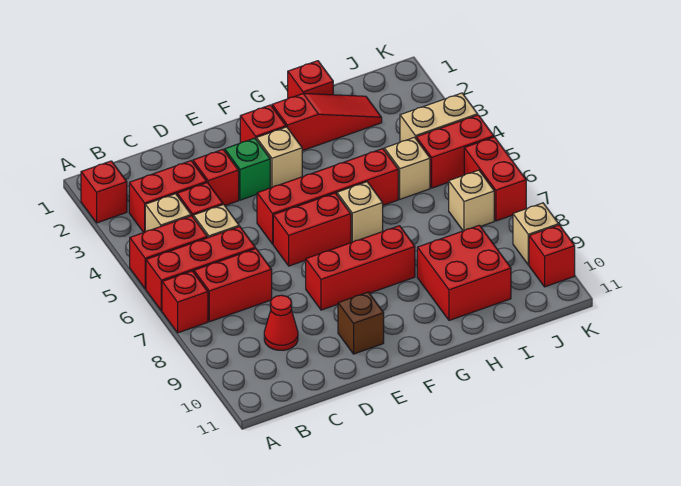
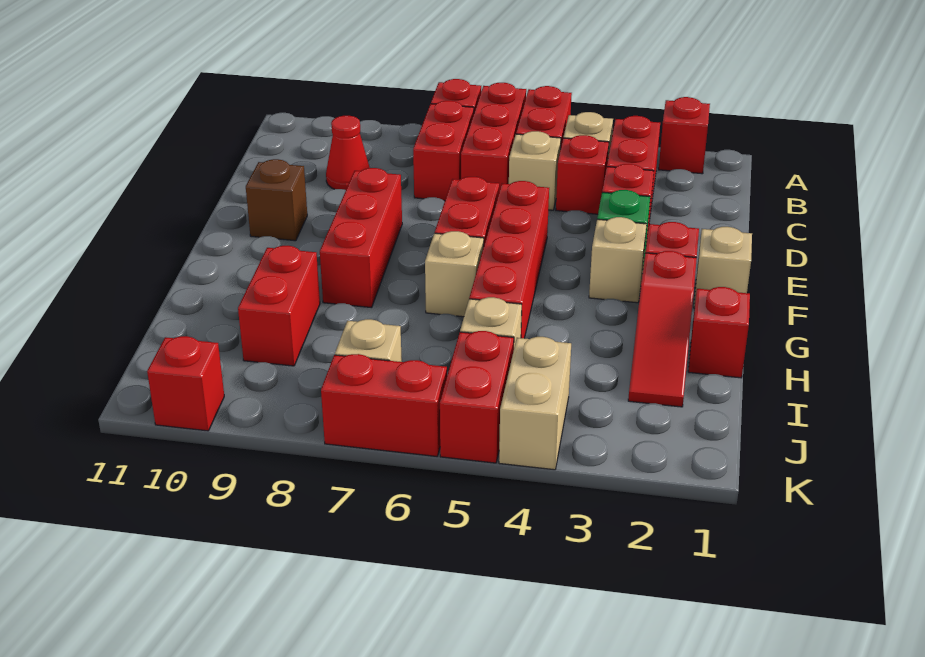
red brick H9:I10 level 1 -> red brick H9:I9 level 1
tan brick K9 level 1 -> tan brick F1 level 1

